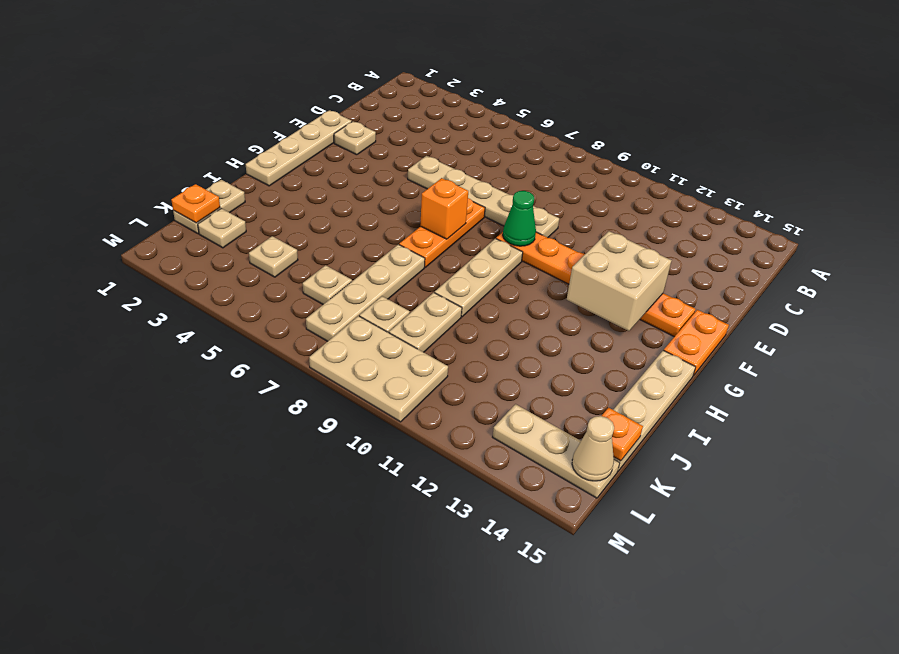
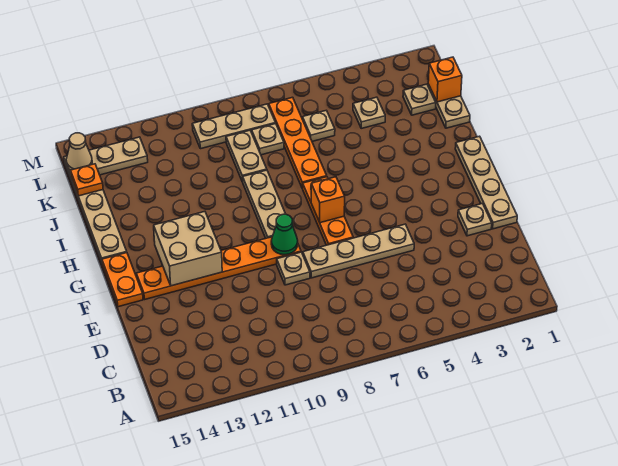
tan plate I7:L7 level 1 -> orange plate I7:L7 level 1
orange plate K1 level 2 -> orange brick K1 level 2
tan plate L8:M10 level 1 -> tan plate L8:L10 level 1

